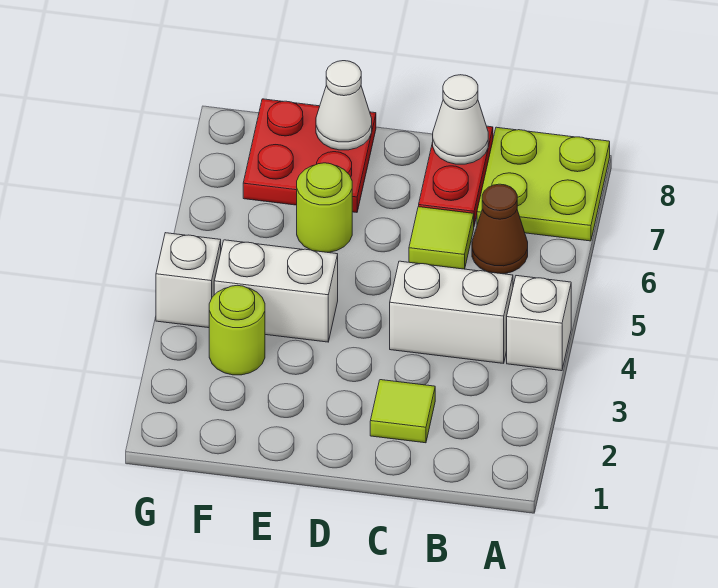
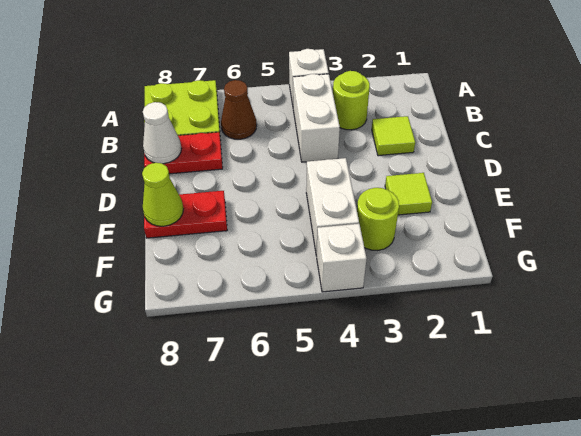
lime tile C6 level 1 -> lime tile E2 level 1
lime round brick E6 level 1 -> lime round brick B3 level 1
red plate E7:F8 level 1 -> red plate E7:E8 level 1
white cone E8 level 2 -> lime cone E8 level 2

